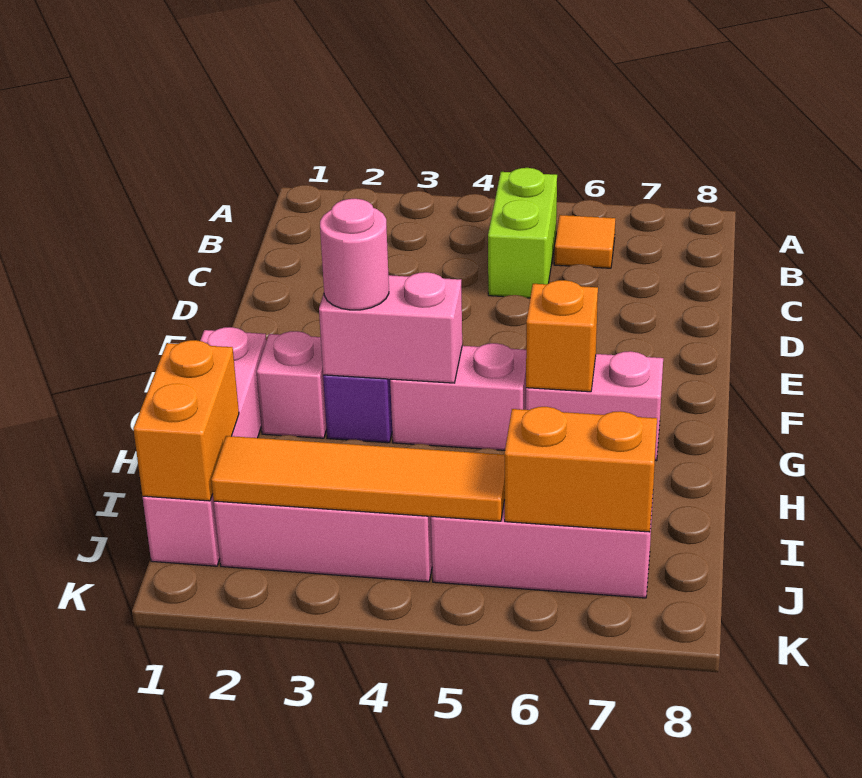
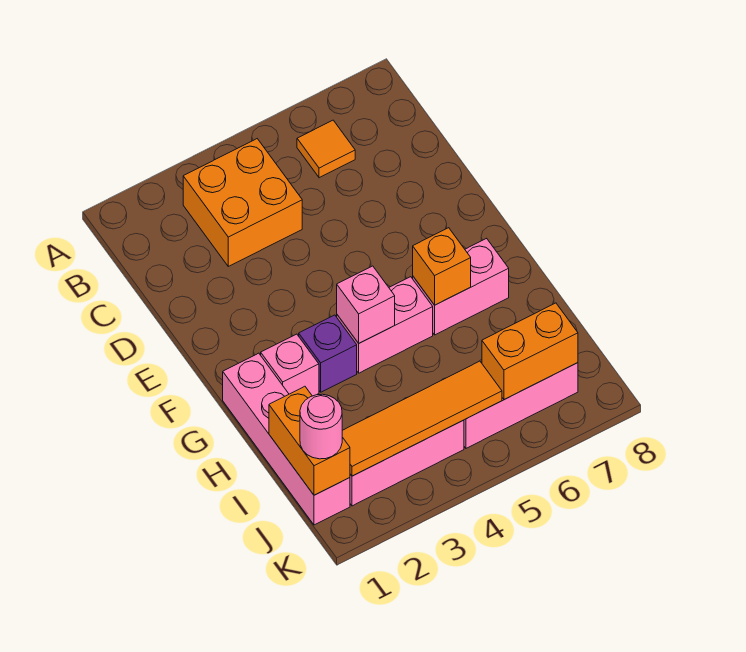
none -> orange brick B3:C4 level 1
lime brick B5:C5 level 1 -> none
pink brick G3:G4 level 2 -> pink brick G4 level 2
pink round brick G3 level 3 -> pink round brick J1 level 3

